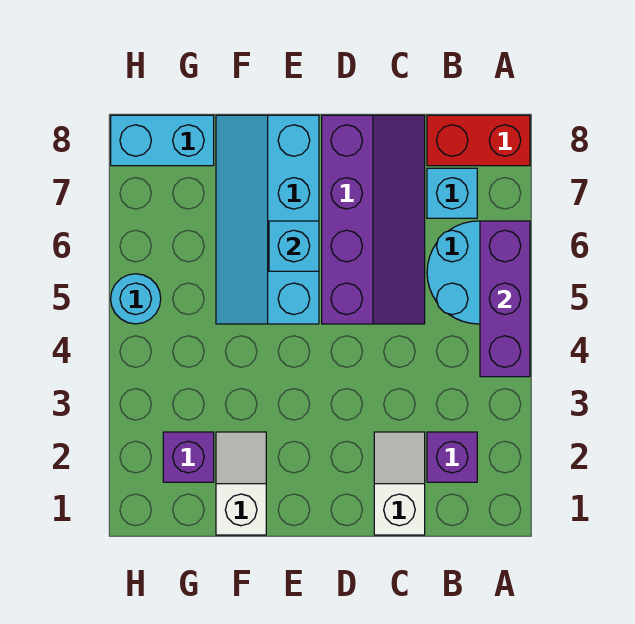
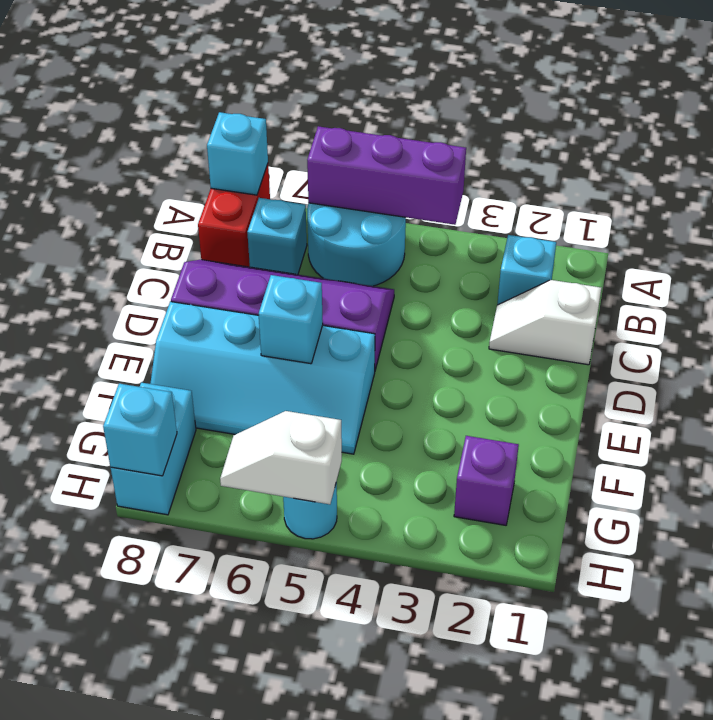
none -> cyan brick A8 level 2
purple brick B2 level 1 -> cyan brick B2 level 1
white slope F1:F2 level 1 top 1 -> white slope H5:H6 level 2 top 5
none -> cyan brick H8 level 2

